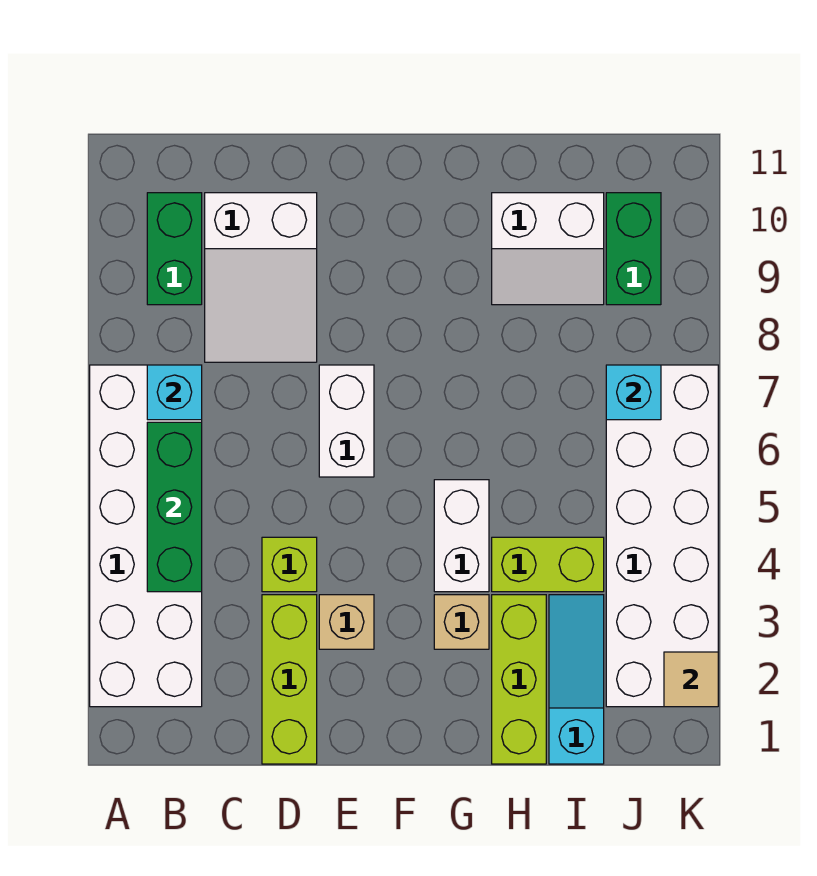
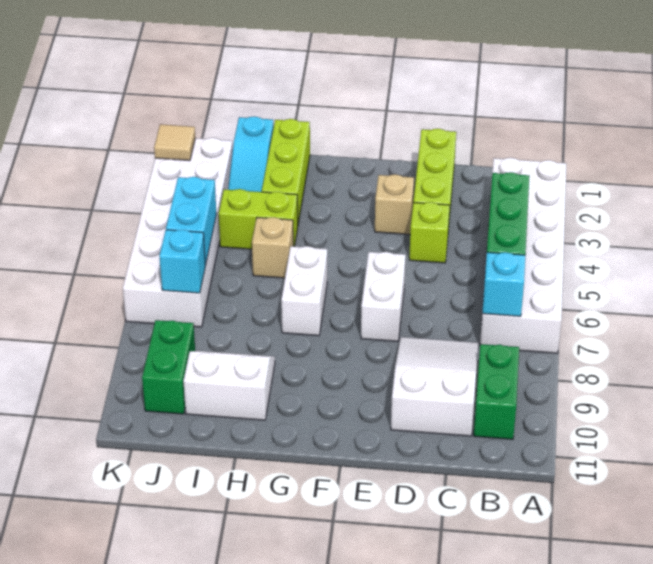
tan brick G3 level 1 -> tan brick H5 level 1
white brick G4:G5 level 1 -> white brick G6:G7 level 1
none -> cyan brick J5:J6 level 2

